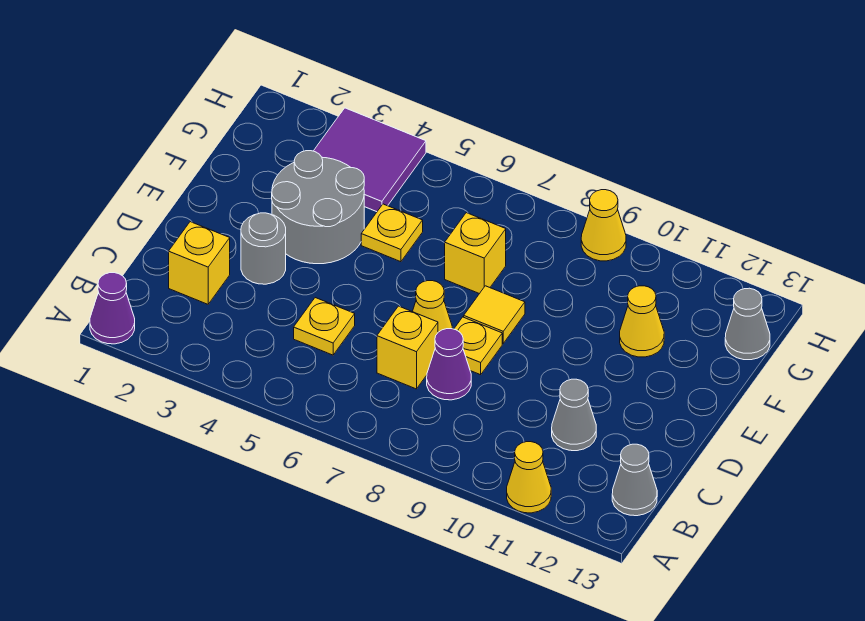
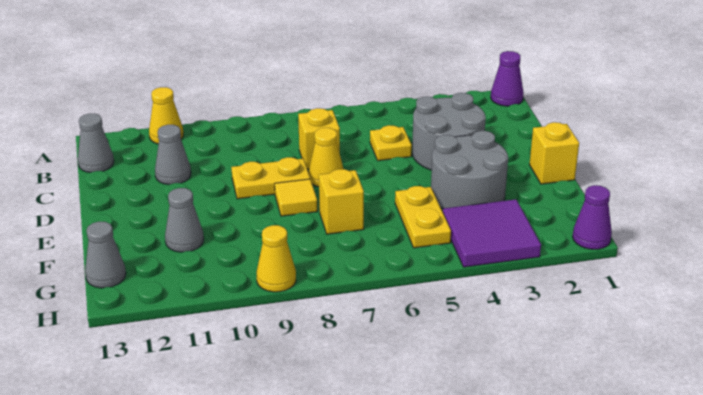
yellow brick C2 level 1 -> yellow brick E1 level 1
purple cone C8 level 1 -> purple cone H1 level 1
grey round brick D3 level 1 -> grey round brick C3:D4 level 1
yellow plate D8 level 1 -> yellow plate D8:D9 level 1
yellow plate F5 level 1 -> yellow plate F5:G5 level 1
yellow cone F11 level 1 -> grey cone F11 level 1

